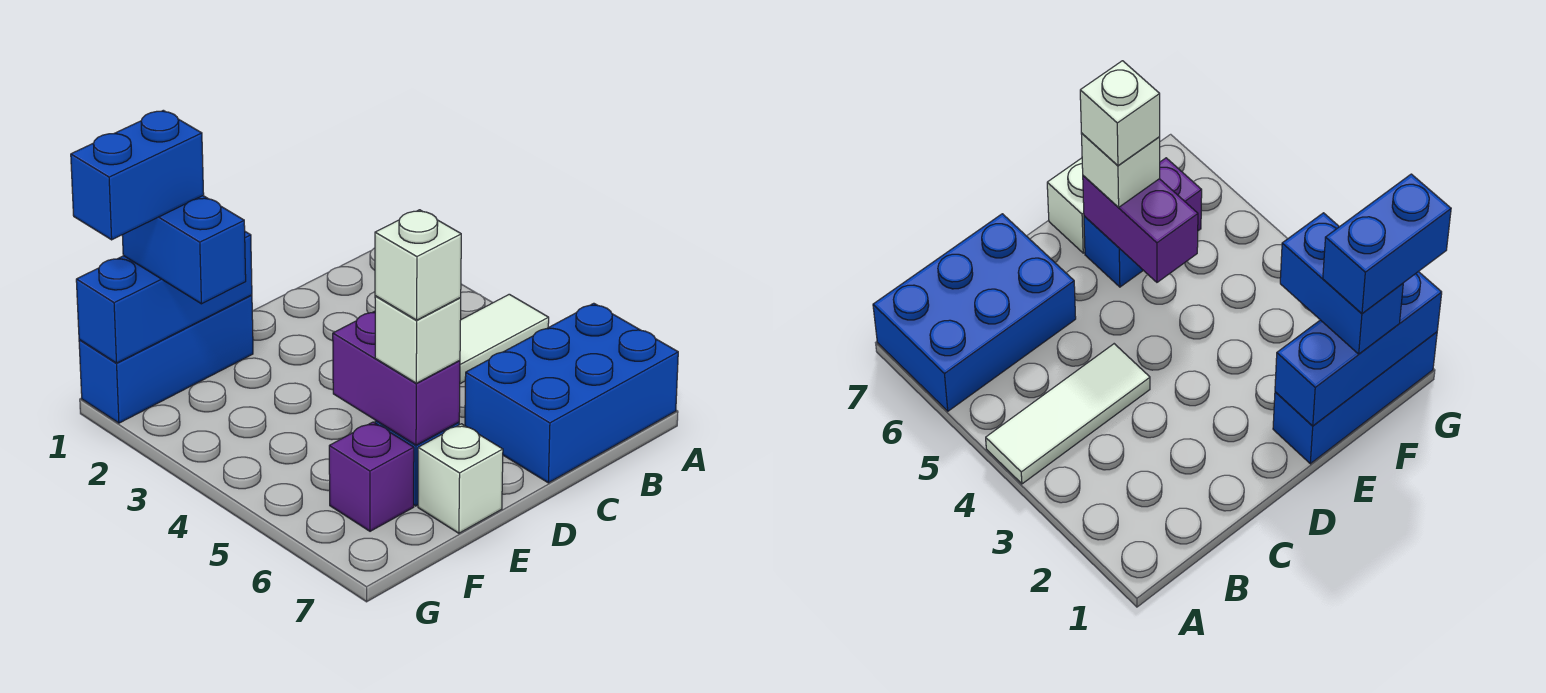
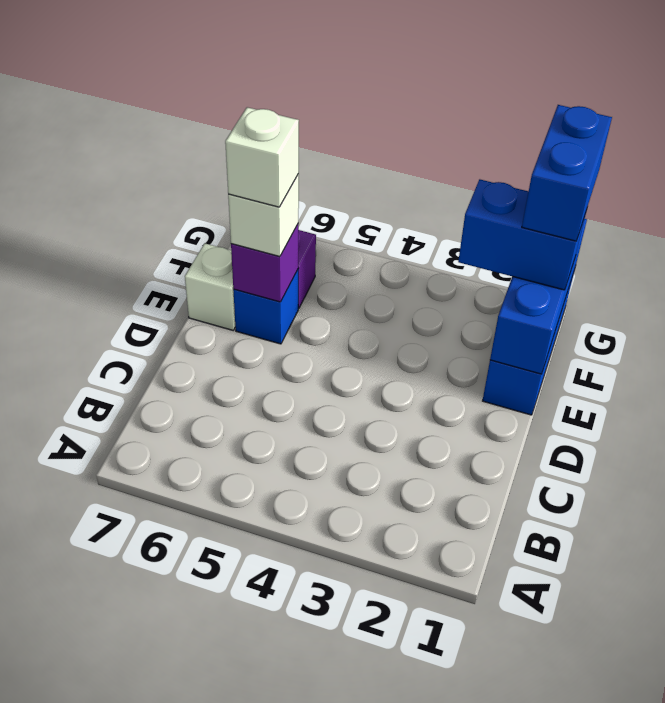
white tile A4:C4 level 1 -> none
blue brick A6:C7 level 1 -> none
purple brick E5:E6 level 2 -> purple brick E6 level 2

